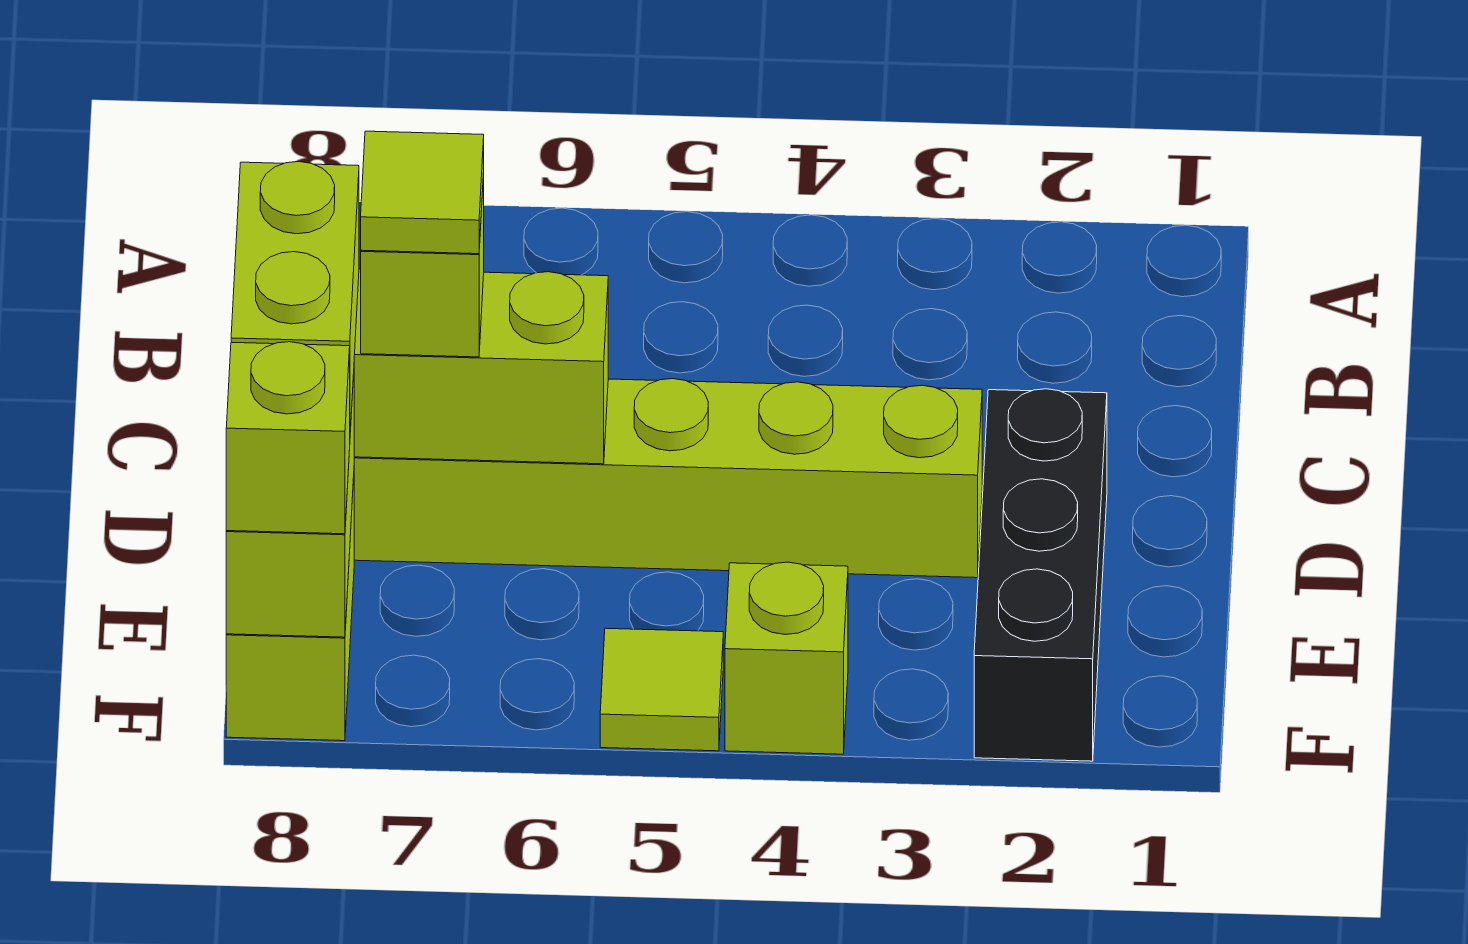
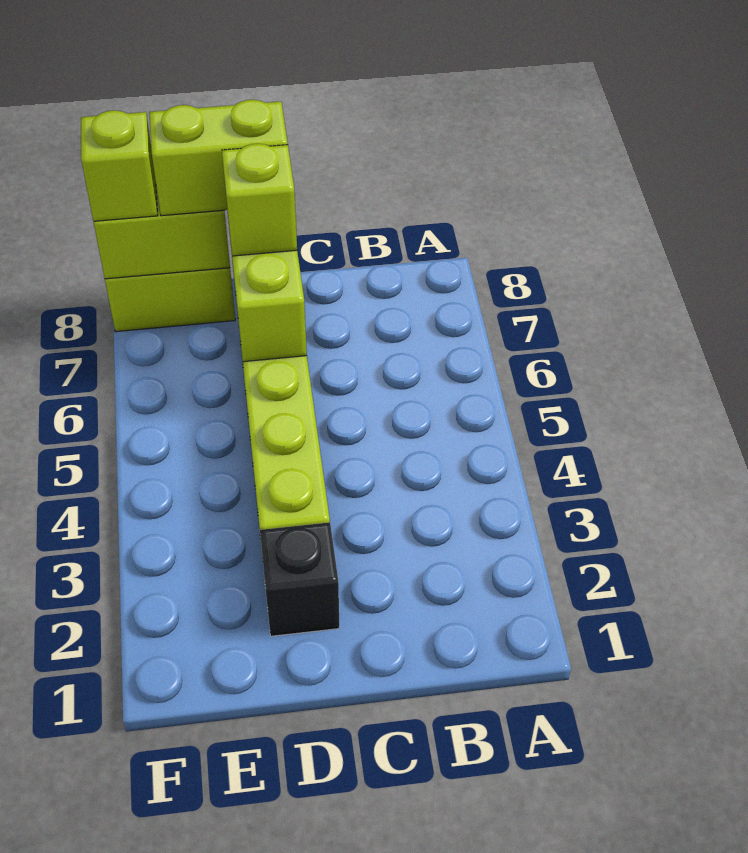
black brick D2:F2 level 1 -> black brick D2 level 1
lime tile D7 level 4 -> none
lime brick F4 level 1 -> none
lime tile F5 level 1 -> none

